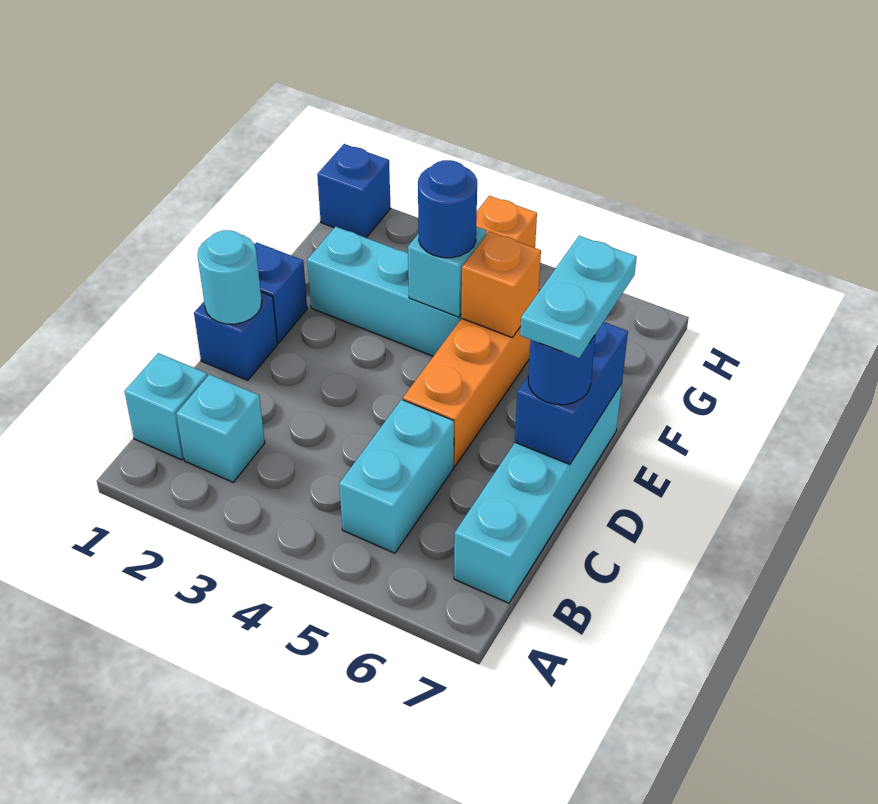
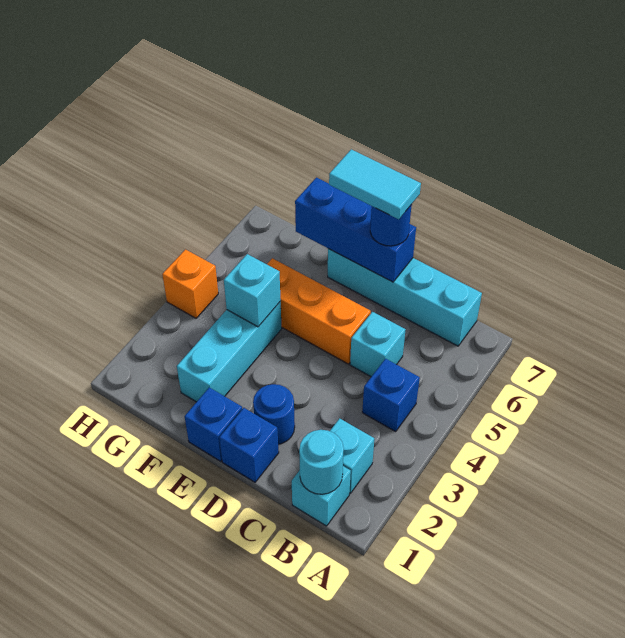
cyan brick B5:C5 level 1 -> cyan brick C5 level 1
cyan round brick D1 level 2 -> cyan round brick B1 level 2
blue brick D7:E7 level 2 -> blue brick D7:F7 level 2
cyan plate D7:E7 level 4 -> cyan tile D7:E7 level 4
blue round brick F4 level 3 -> blue round brick D2 level 1
orange brick F5 level 2 -> none
blue brick H1 level 1 -> blue brick B4 level 1

